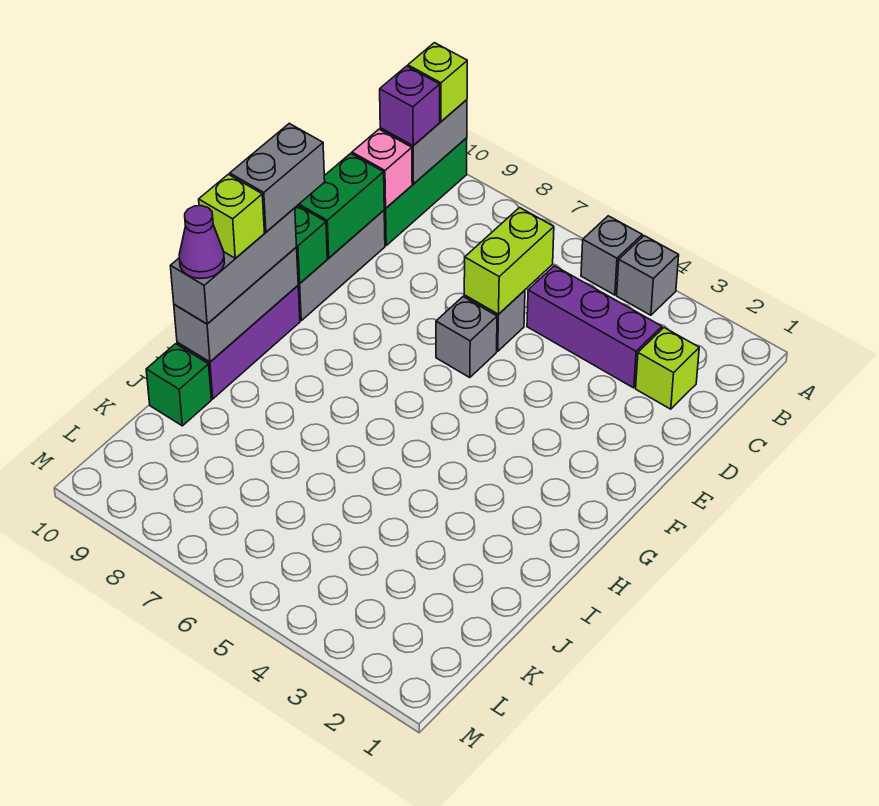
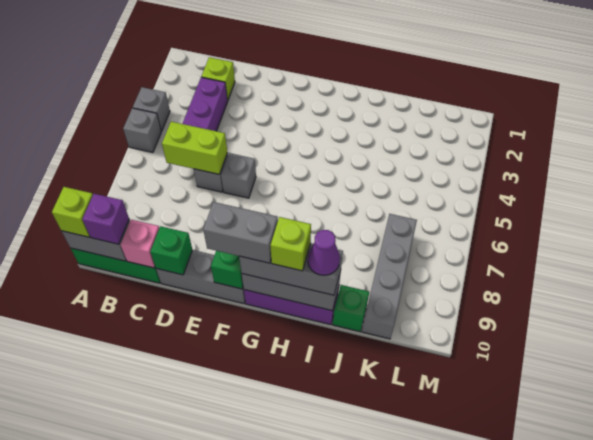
green brick D10:E10 level 2 -> green brick D10 level 2
none -> grey brick K7:K10 level 1

